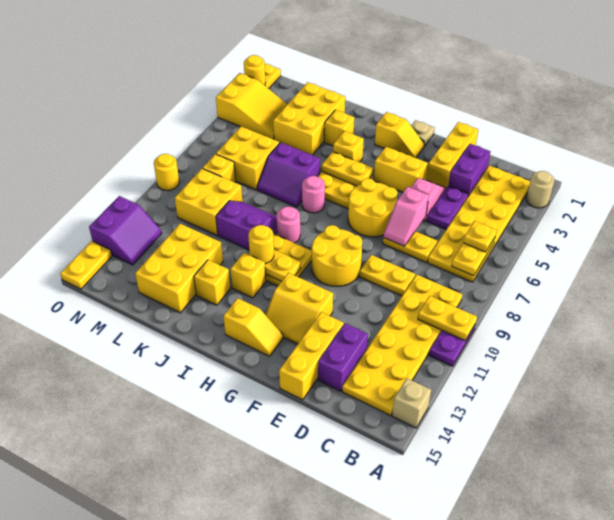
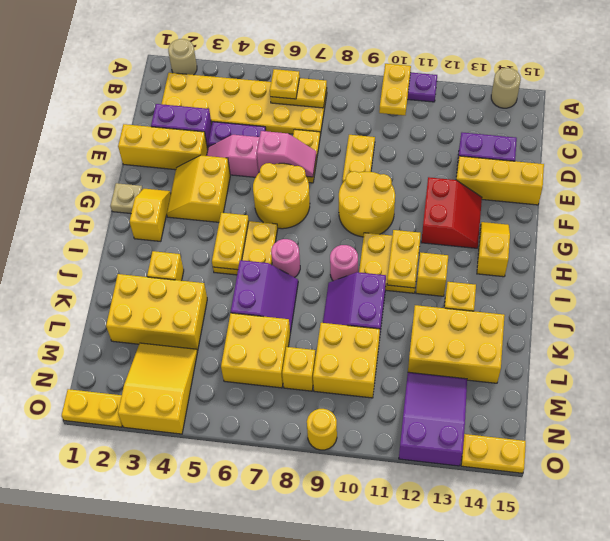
tan brick A14 level 1 -> tan round brick A14 level 1
yellow plate B9:C14 level 1 -> none
yellow slope F12:G13 level 1 top 12 -> red slope F12:G13 level 1 top 12
yellow brick I4 level 1 -> none
yellow round brick I11 level 3 -> none
purple slope N12:O13 level 1 top O -> purple slope M12:O13 level 1 top O
yellow round brick O2 level 2 -> none

